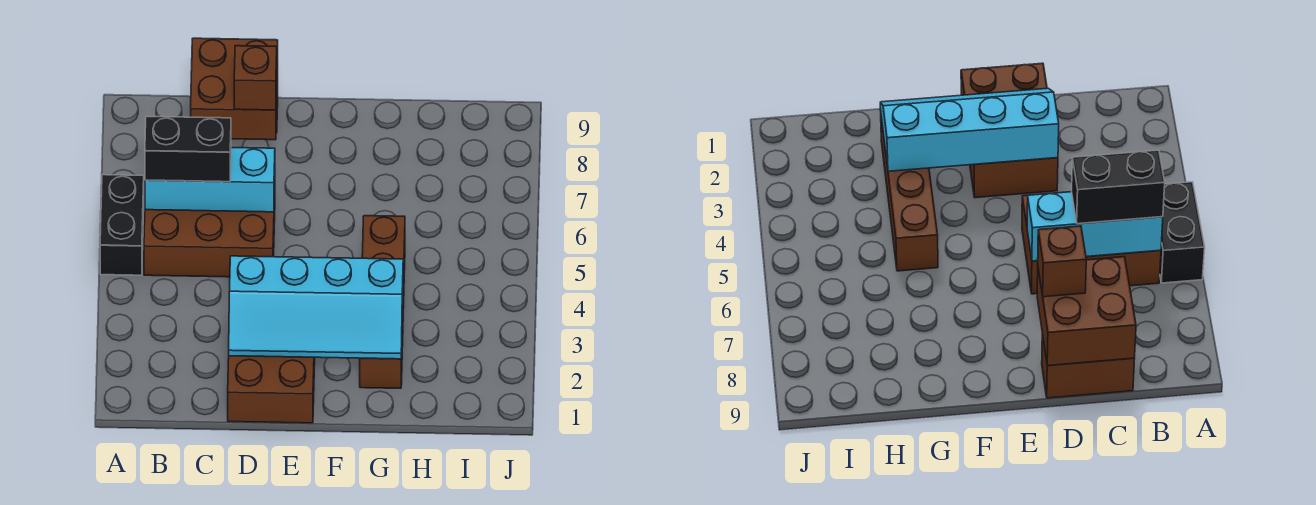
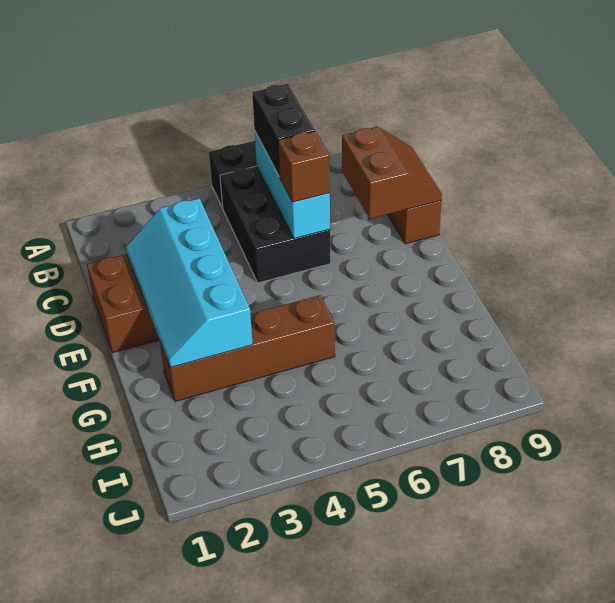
brown brick B5:D6 level 1 -> black brick B5:D6 level 1
brown brick C8:D9 level 2 -> brown slope C8:D9 level 2 top 8
brown brick D8 level 3 -> brown brick D6 level 3

